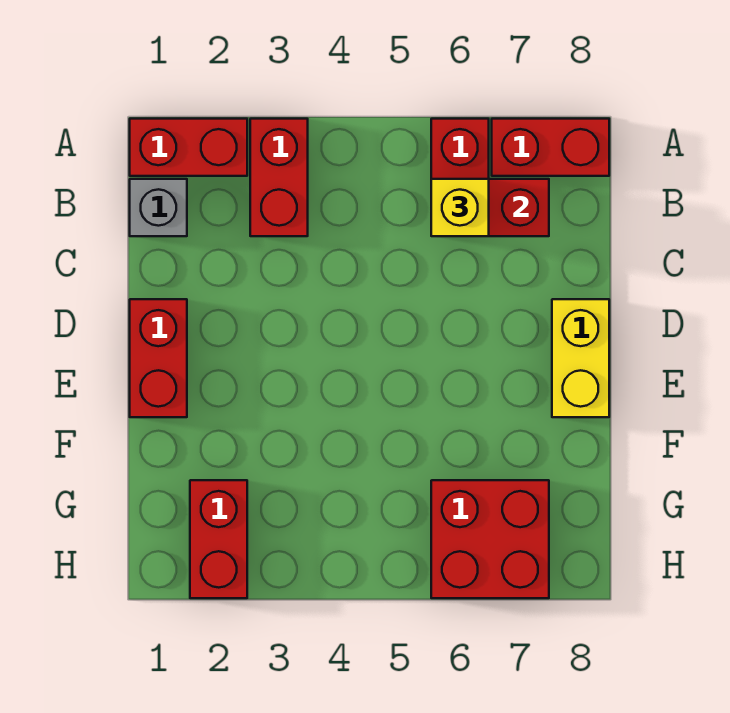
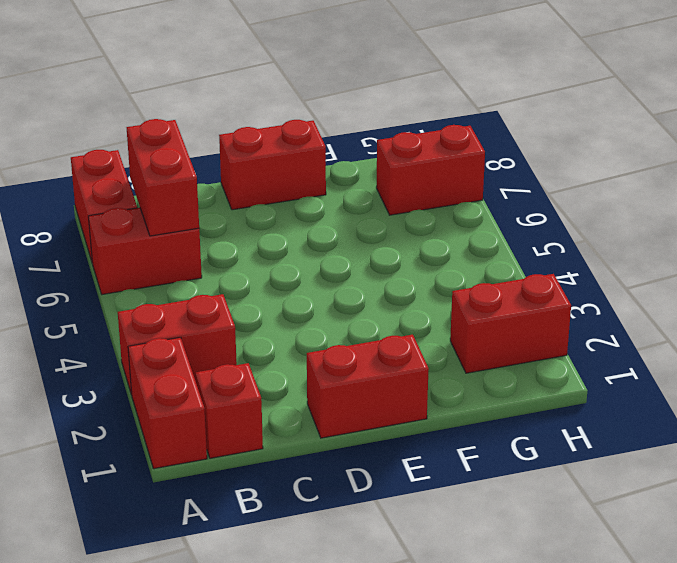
grey brick B1 level 1 -> red brick B1 level 1
yellow brick B6 level 3 -> none
yellow brick D8:E8 level 1 -> red brick D8:E8 level 1
red brick G6:H7 level 1 -> red brick G7:H7 level 1

